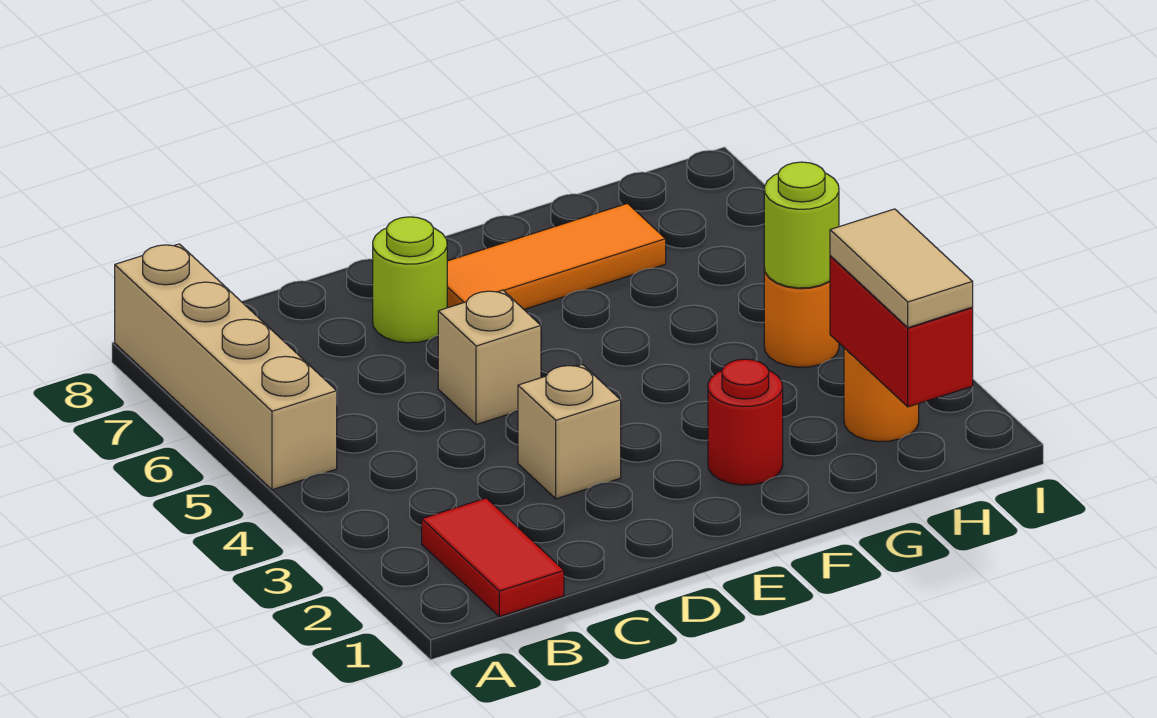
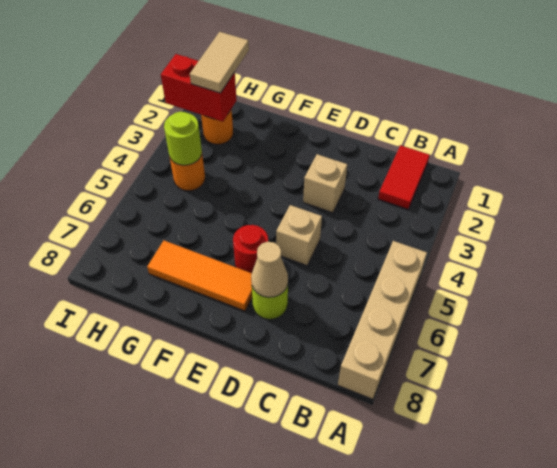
none -> tan cone D7 level 2
red round brick F2 level 1 -> red round brick E6 level 1
red brick H1:H2 level 2 -> red brick H2:I2 level 2

